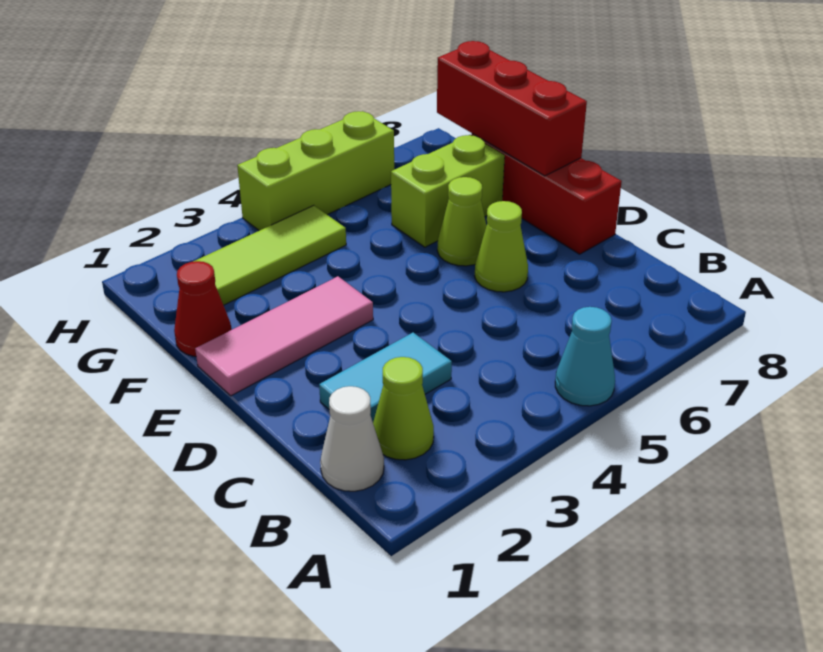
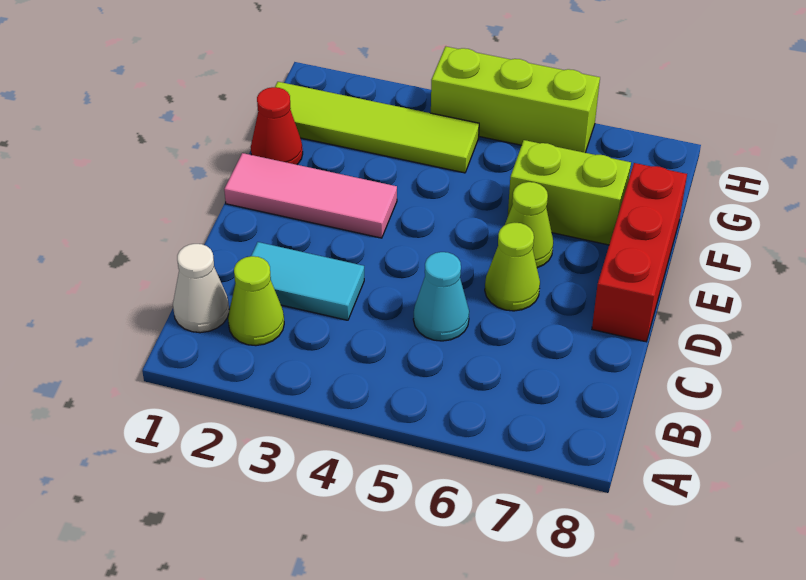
cyan cone A5 level 1 -> cyan cone C5 level 1
red brick E8:G8 level 2 -> none
lime tile G2:G4 level 1 -> lime tile G1:G4 level 1

